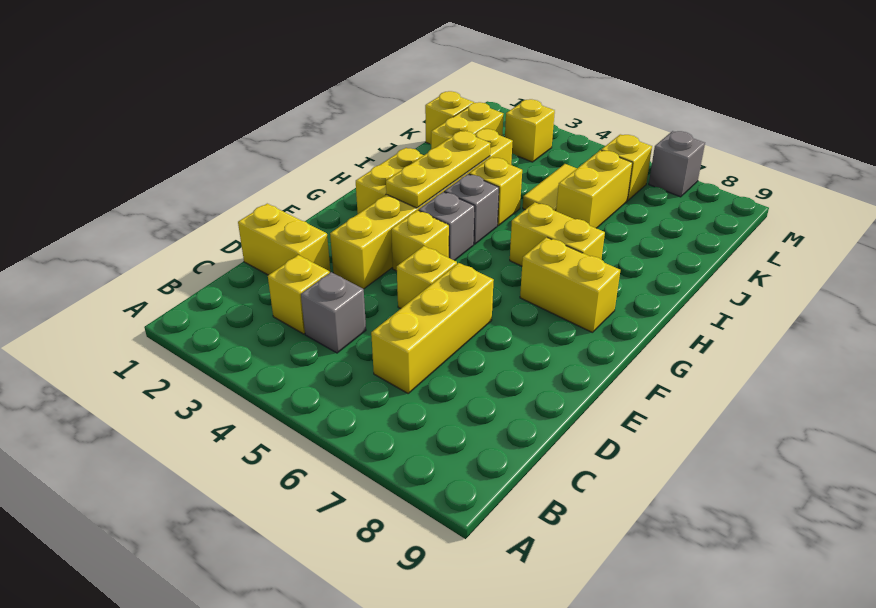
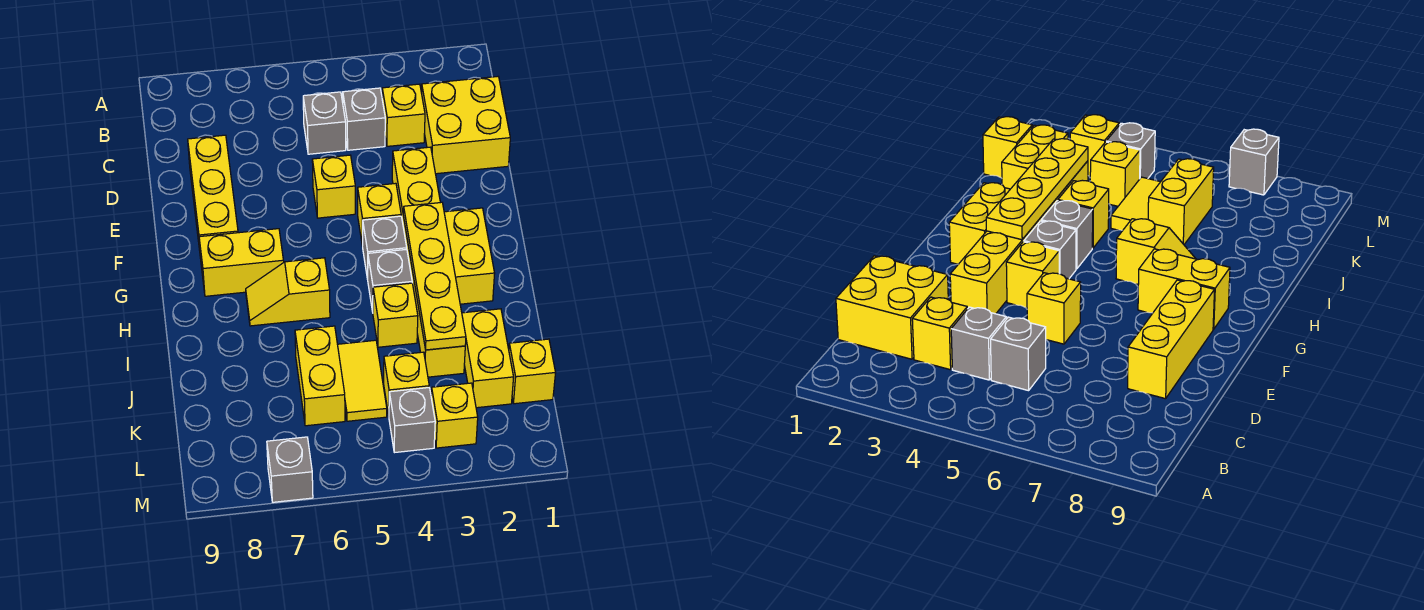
none -> grey brick C5 level 1
yellow brick C6:E6 level 1 -> yellow brick D8:F8 level 1
yellow brick D1:D2 level 1 -> yellow brick C1:D2 level 1
yellow plate G3:I3 level 2 -> yellow plate G3:J3 level 2
yellow brick H6:H7 level 1 -> yellow slope H6:H7 level 1 top 6
none -> grey brick L4 level 1
yellow brick L6 level 1 -> yellow brick K4 level 1

